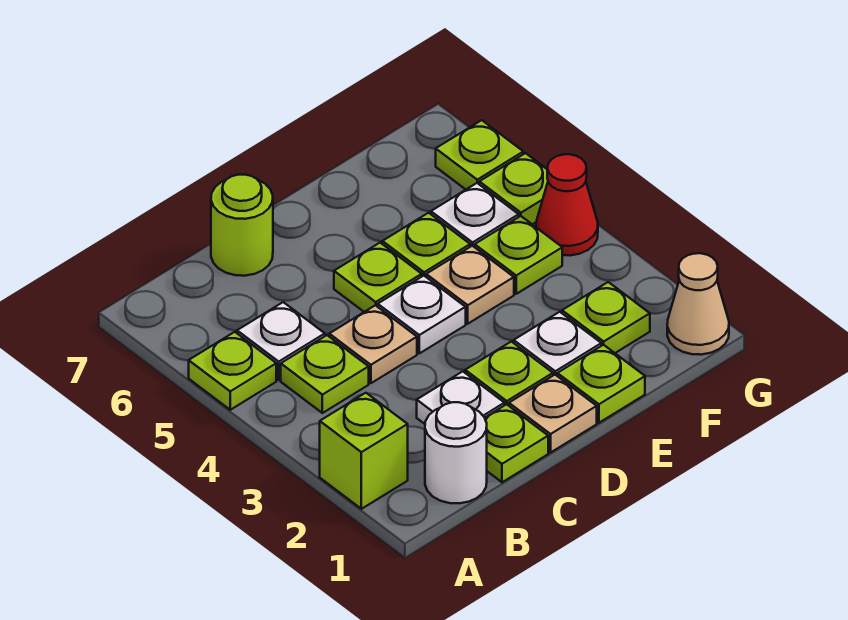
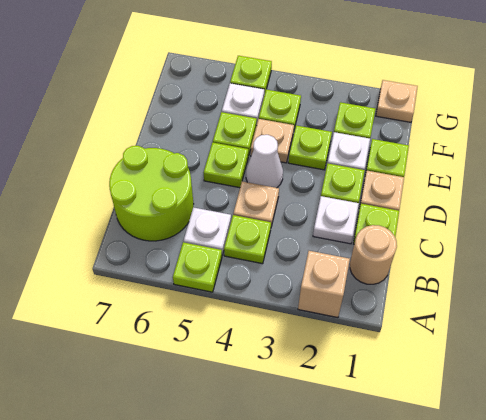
lime brick A2 level 1 -> tan brick A2 level 1
white round brick B1 level 1 -> tan round brick B1 level 1
lime round brick C7 level 1 -> lime round brick B6:C7 level 1
white plate D4 level 1 -> white cone D4 level 1
tan cone G1 level 1 -> tan plate G1 level 1
red cone G4 level 1 -> none
lime plate G6 level 1 -> lime plate E3 level 1

